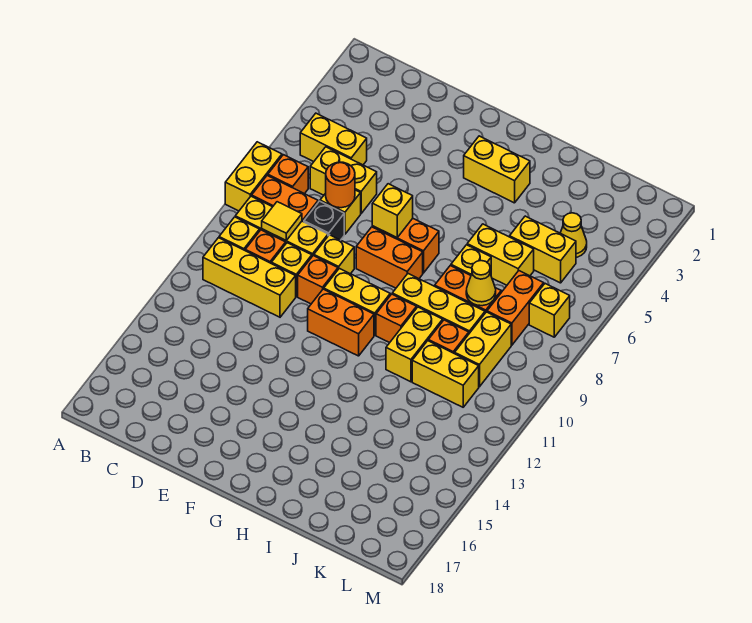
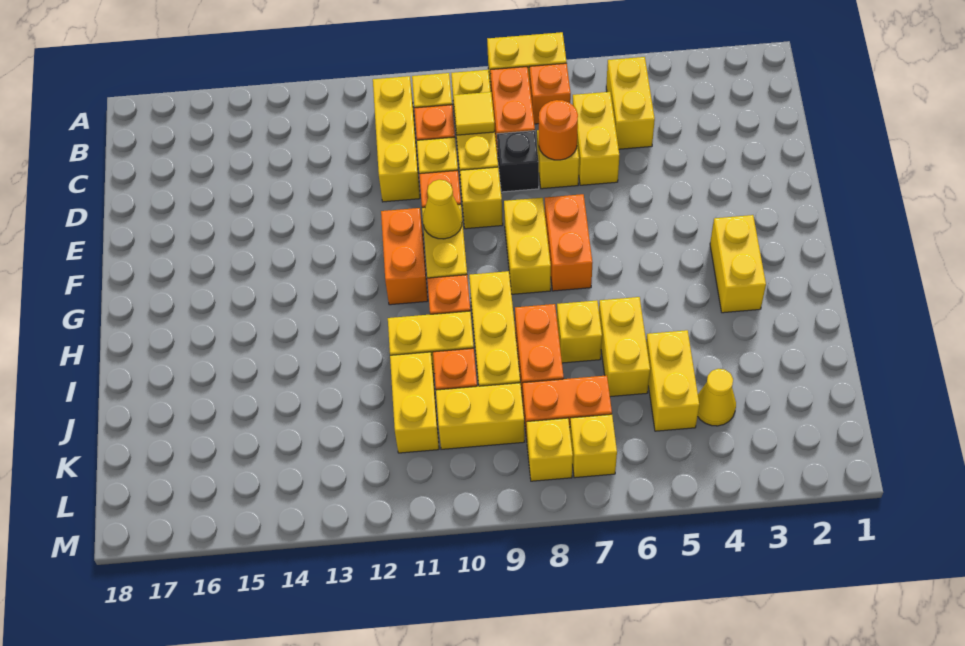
yellow brick F7 level 2 -> yellow brick L8 level 1
orange brick F8:G8 level 1 -> yellow brick F8:G8 level 1
yellow cone J8 level 2 -> yellow cone F10 level 2

